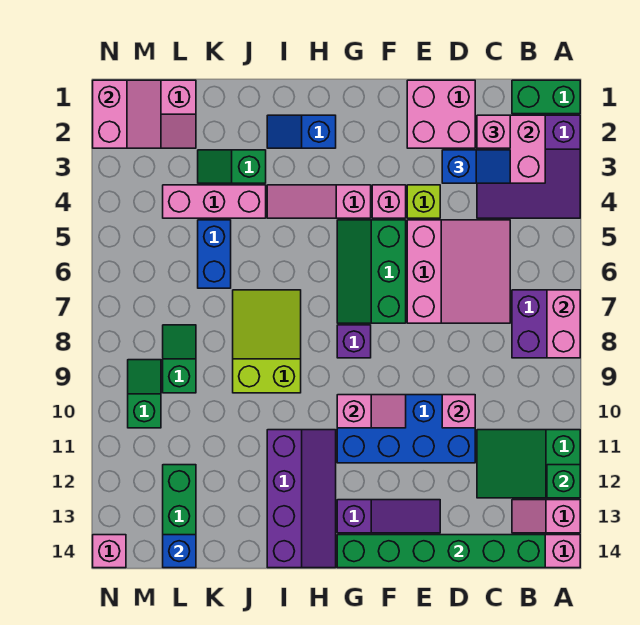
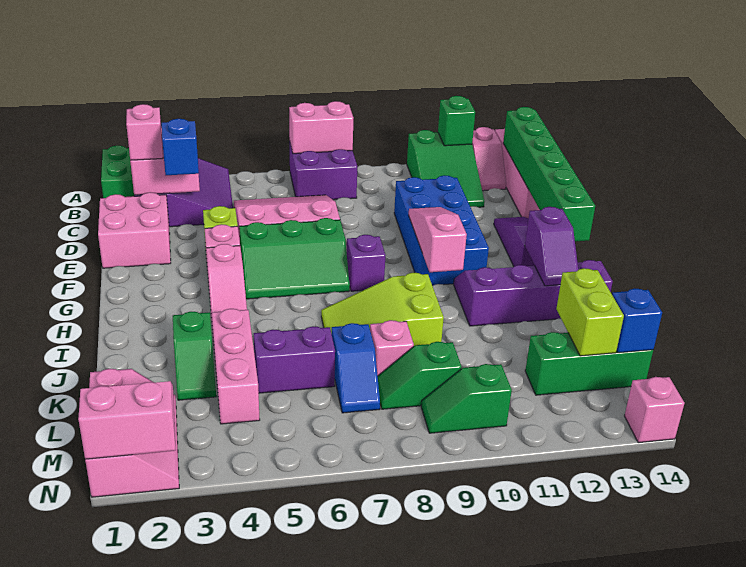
pink brick D10 level 2 -> pink brick K8 level 1
pink slope F10:G10 level 2 top G -> pink slope F10:H10 level 2 top H
blue slope H2:I2 level 1 top H -> blue slope K7:L7 level 1 top K
none -> purple slope H13:I13 level 2 top H
blue brick K5:K6 level 1 -> purple brick K5:K6 level 1
none -> lime brick K13:L13 level 2

